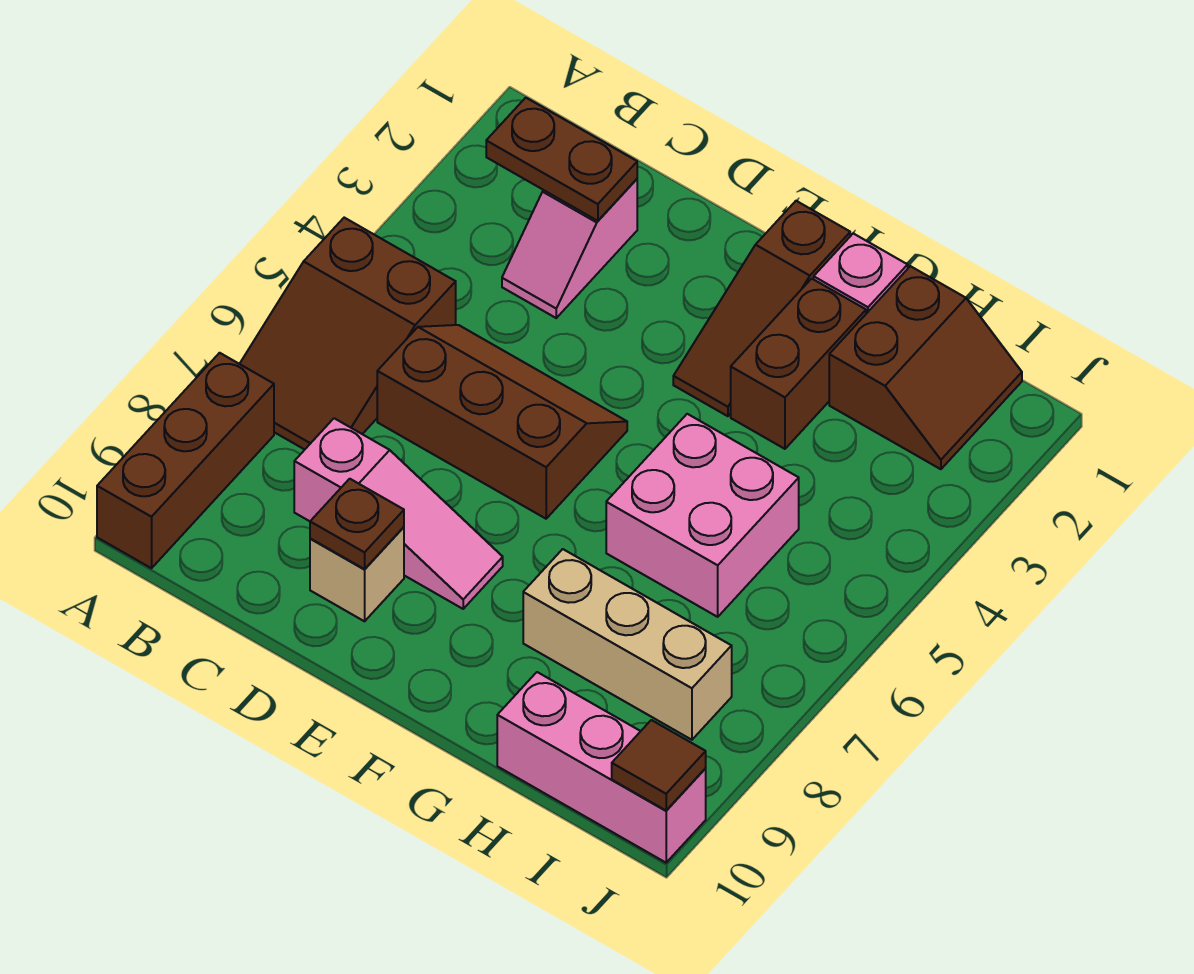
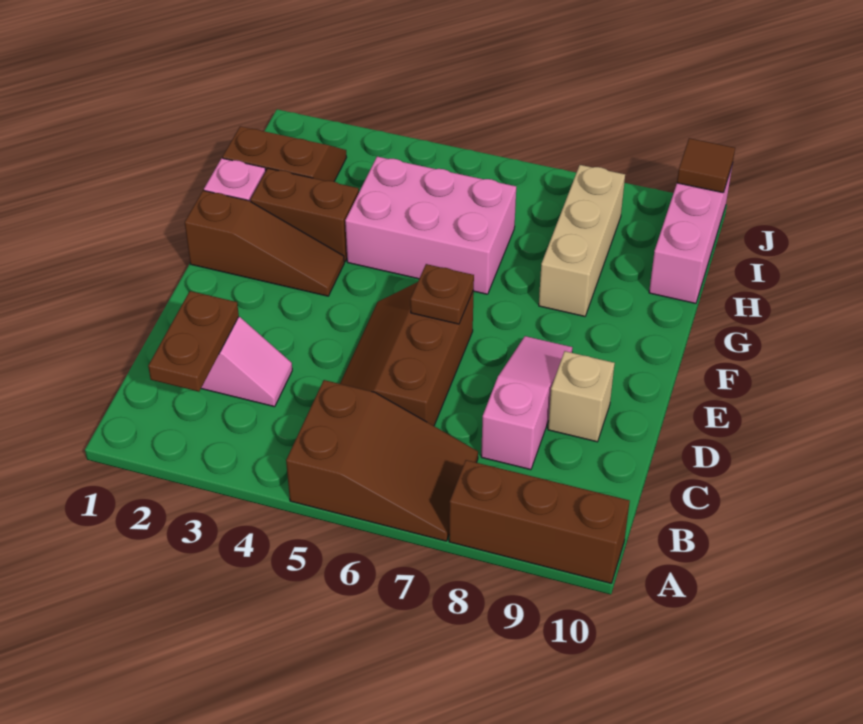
brown plate D9 level 2 -> brown plate E6 level 2
pink brick G5:H6 level 1 -> pink brick G4:H6 level 1

